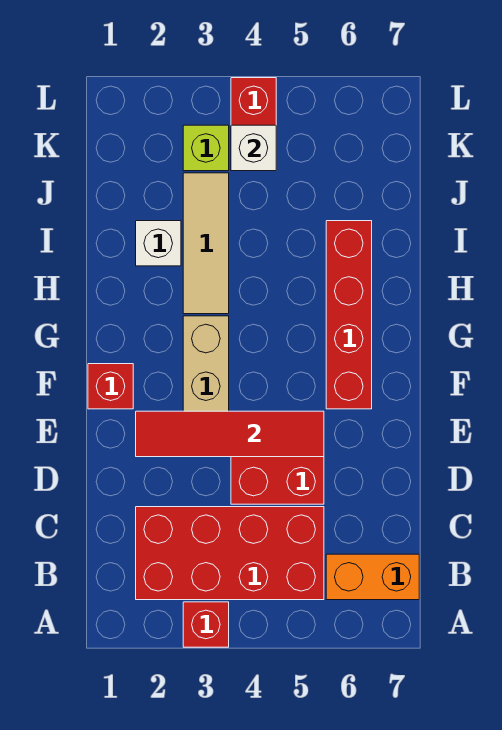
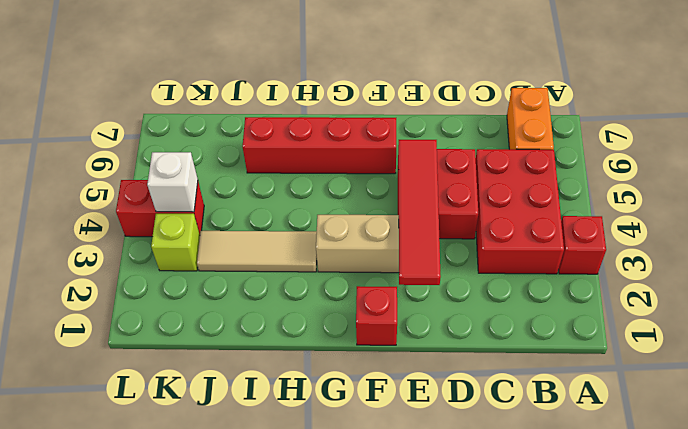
red brick B2:C5 level 1 -> red brick B3:C5 level 1
white brick I2 level 1 -> none

